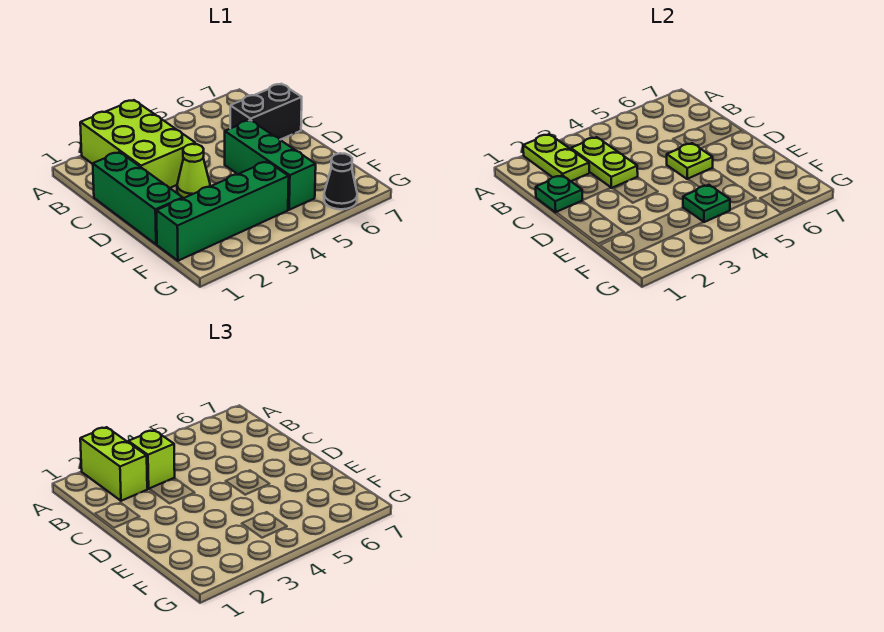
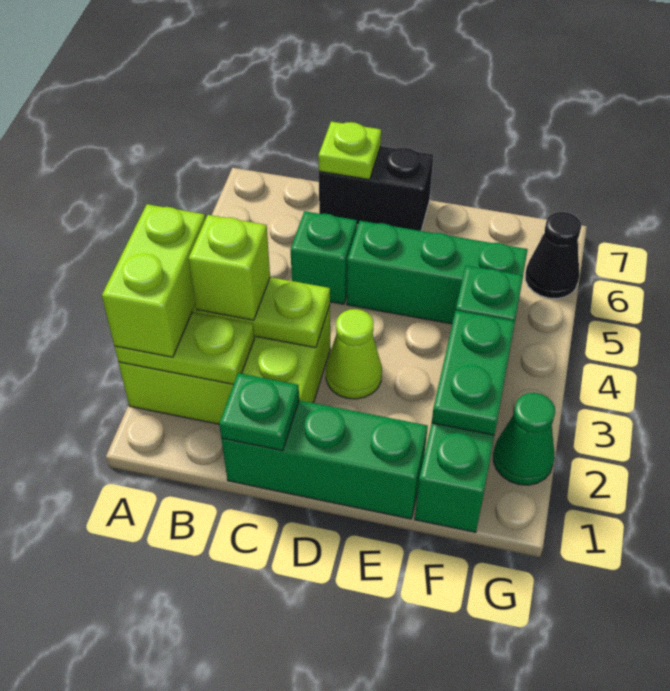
lime brick A2:B2 level 3 -> lime brick A2:A3 level 3
none -> green brick C5 level 1
black brick C6:C7 level 1 -> black brick C7:D7 level 1
lime plate D5 level 2 -> lime plate C7 level 2
none -> green plate F2:F3 level 2
none -> green cone G2 level 1

